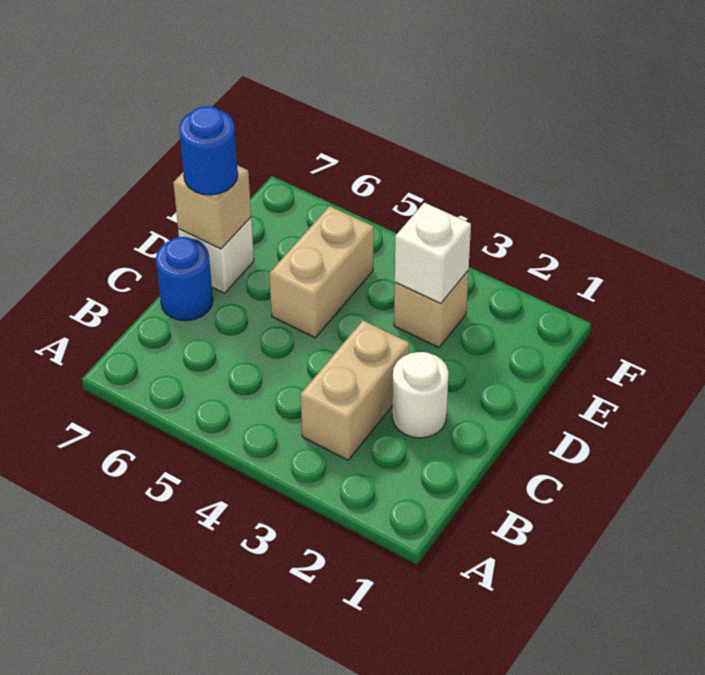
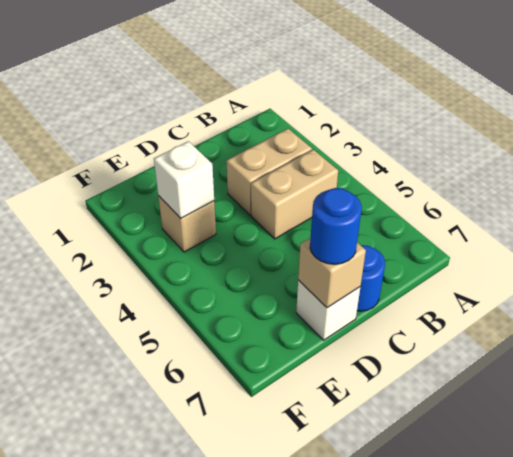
white round brick C2 level 1 -> none
tan brick D5:E5 level 1 -> tan brick B4:C4 level 1

